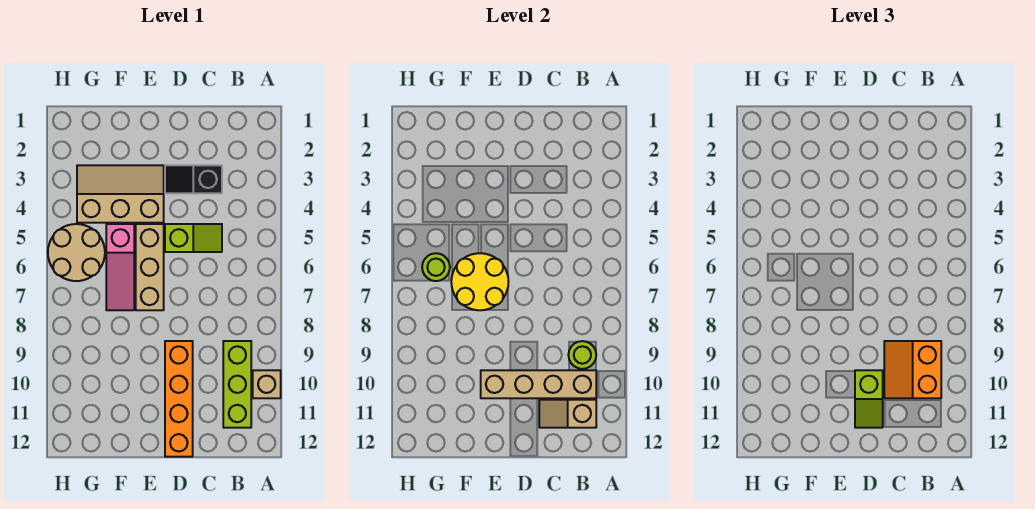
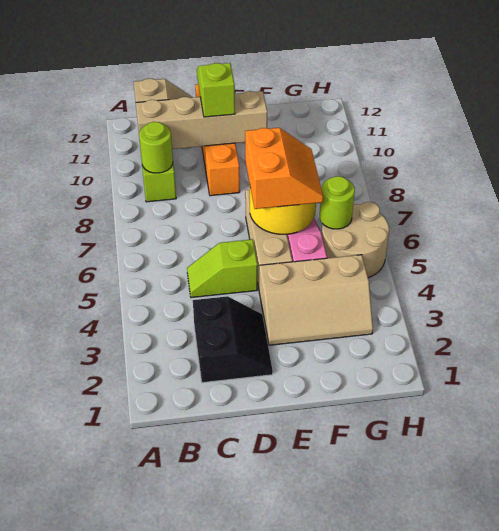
tan brick A10 level 1 -> none
orange slope B9:C10 level 3 top B -> orange slope E6:F7 level 3 top E
black slope C3:D3 level 1 top C -> black slope C2:D3 level 1 top C

